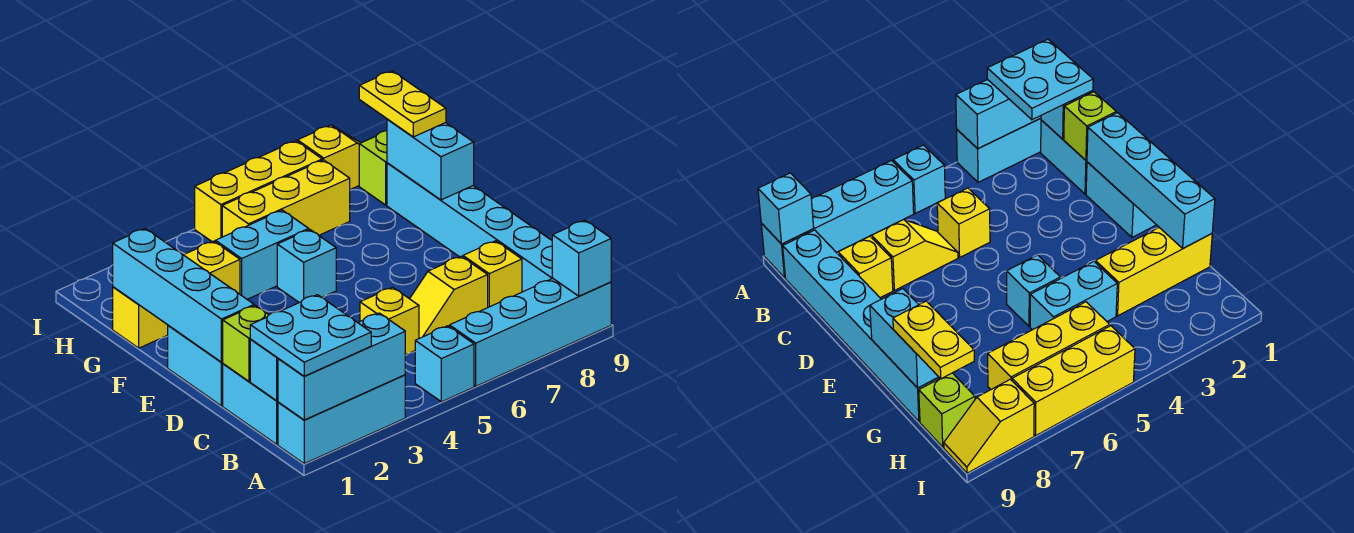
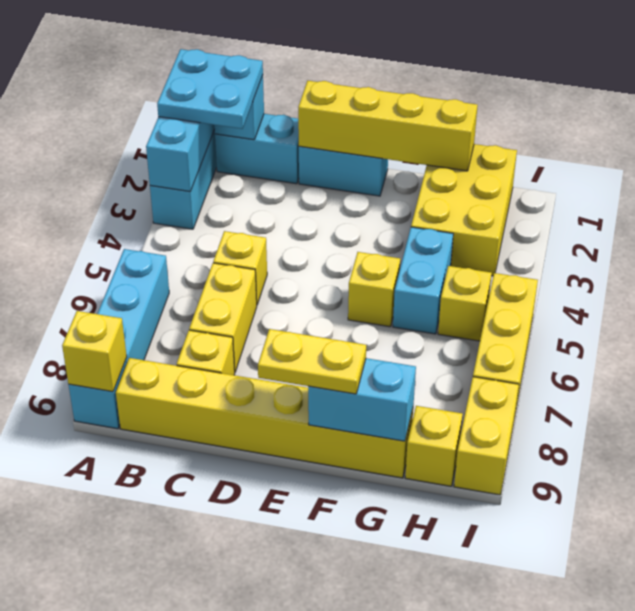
cyan brick A5 level 1 -> none
cyan brick A9 level 2 -> yellow brick A9 level 2
cyan brick B9:G9 level 1 -> yellow brick B9:G9 level 1
lime brick C1 level 2 -> none
yellow slope C6:C7 level 1 top 7 -> yellow brick C6:C7 level 1
cyan brick D1:G1 level 2 -> yellow brick D1:G1 level 2
cyan brick F5 level 1 -> yellow brick F5 level 1
yellow brick G1:G3 level 1 -> yellow brick G1:H3 level 1
yellow plate G9:H9 level 3 -> yellow plate E9:F9 level 3
yellow brick H5:H7 level 1 -> yellow brick H5 level 1
lime brick H9 level 1 -> yellow brick H9 level 1
yellow slope I8:I9 level 1 top 8 -> yellow brick I8:I9 level 1

